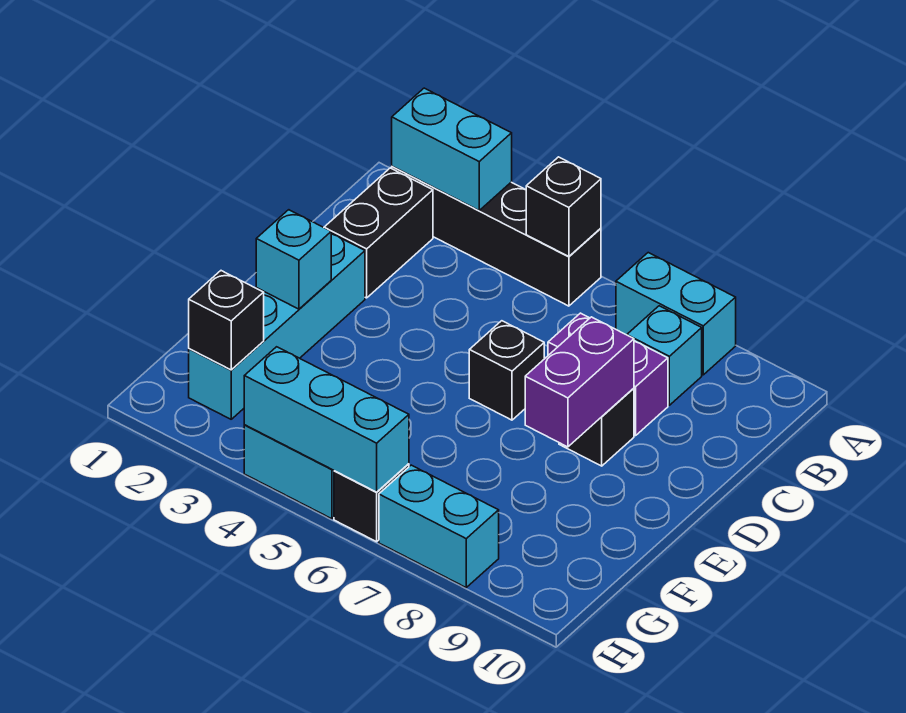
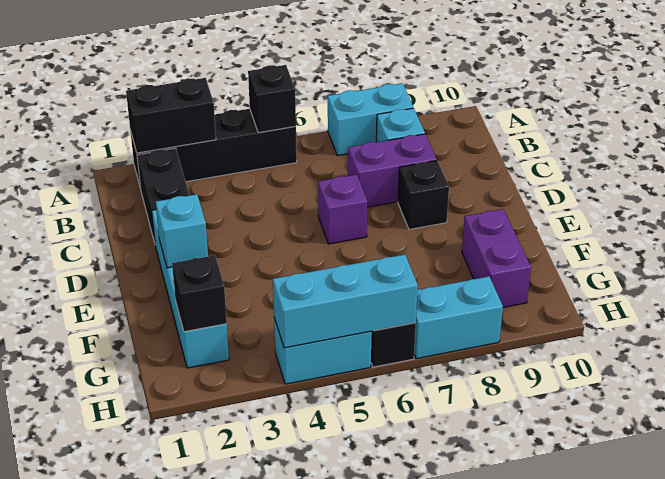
cyan brick A2:A3 level 2 -> black brick A2:A3 level 2
black brick D6 level 1 -> purple brick D6 level 1
purple brick D8:E8 level 2 -> purple brick F9:G9 level 1

